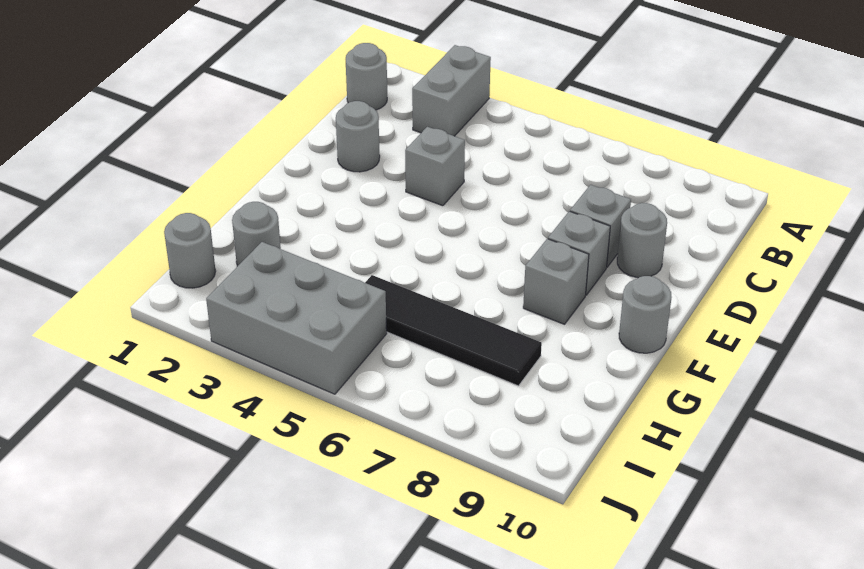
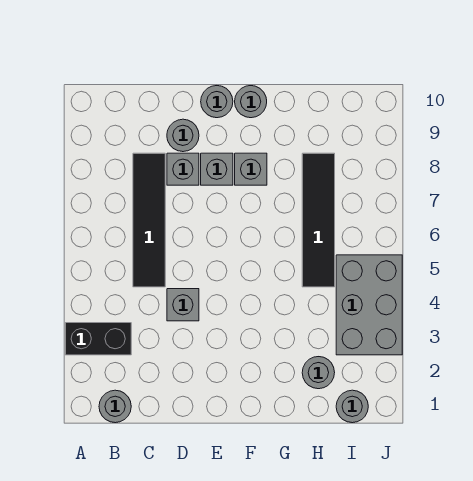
grey brick A3:B3 level 1 -> black brick A3:B3 level 1
none -> black tile C5:C8 level 1
grey round brick D2 level 1 -> grey round brick E10 level 1

